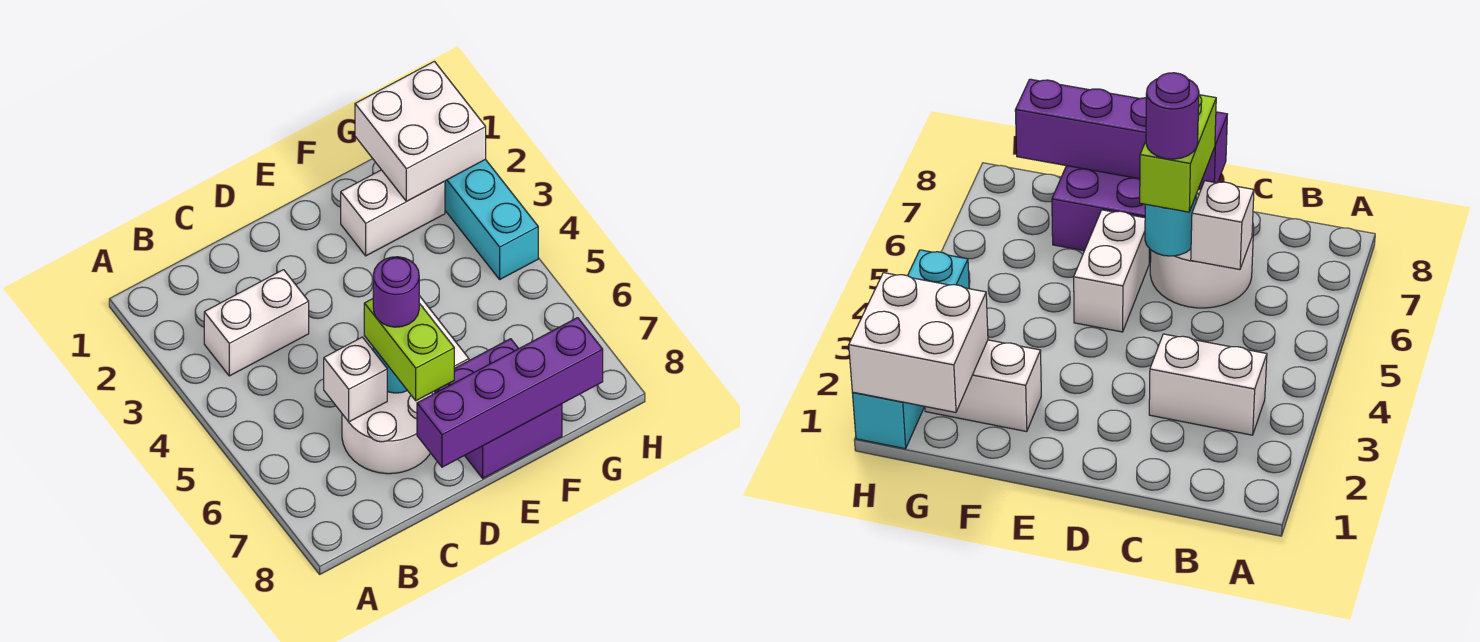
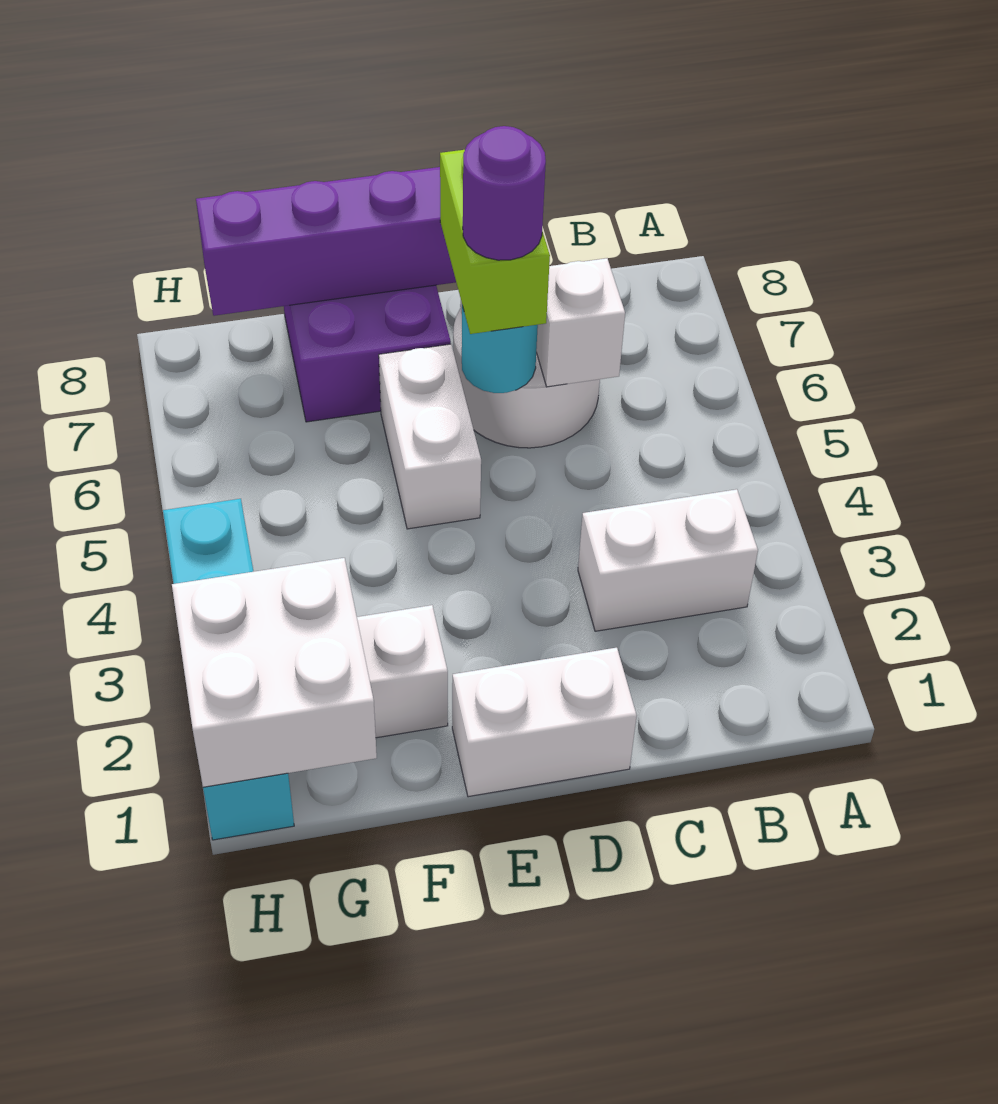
none -> white brick D1:E1 level 1

